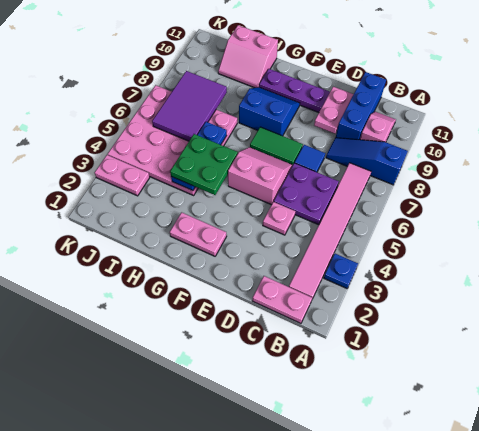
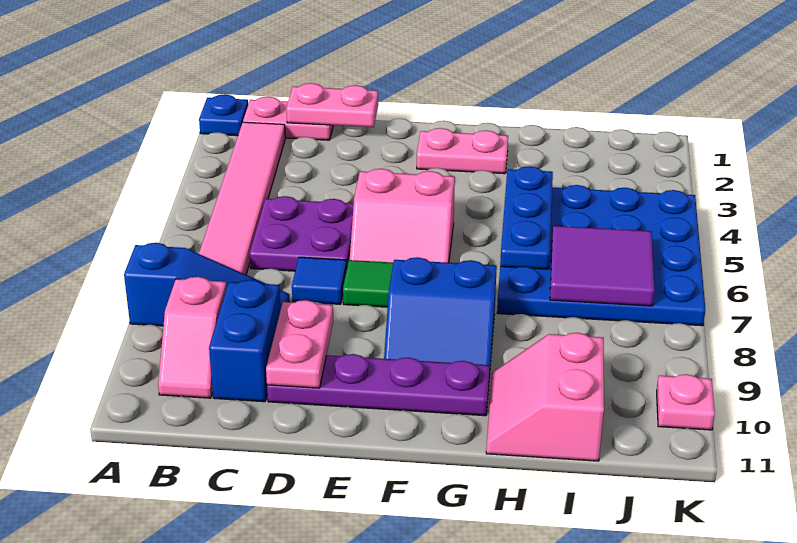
blue plate A3 level 1 -> blue plate A1 level 1
blue brick C9:C11 level 1 -> blue brick C9:C10 level 1
pink plate D4 level 1 -> pink plate K10 level 1
green plate G4:H5 level 3 -> none
pink plate H4:K7 level 1 -> blue plate H4:K7 level 1
pink slope H10:I11 level 1 top 11 -> pink slope H10:I11 level 1 top I
purple tile I6:J8 level 2 -> purple tile I6:J7 level 2
pink plate J3:K3 level 1 -> pink plate C1:D1 level 2

